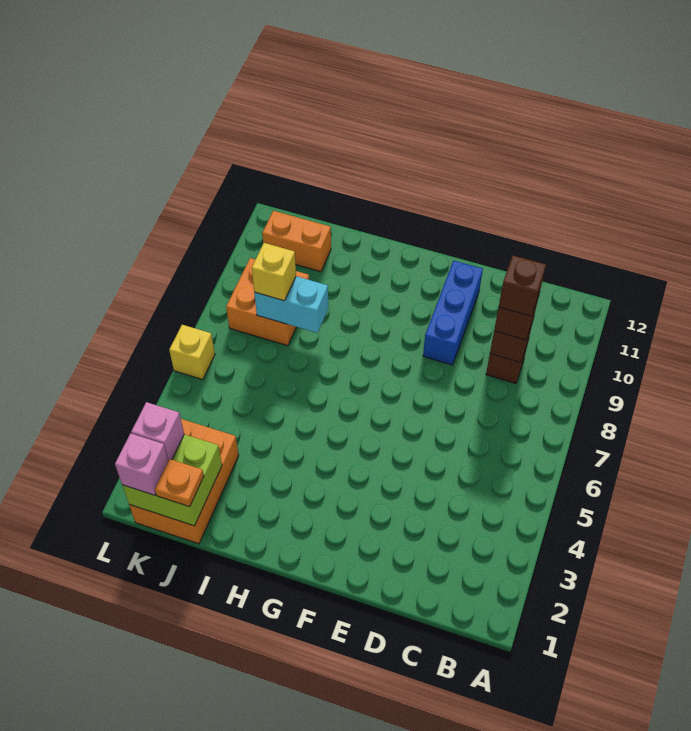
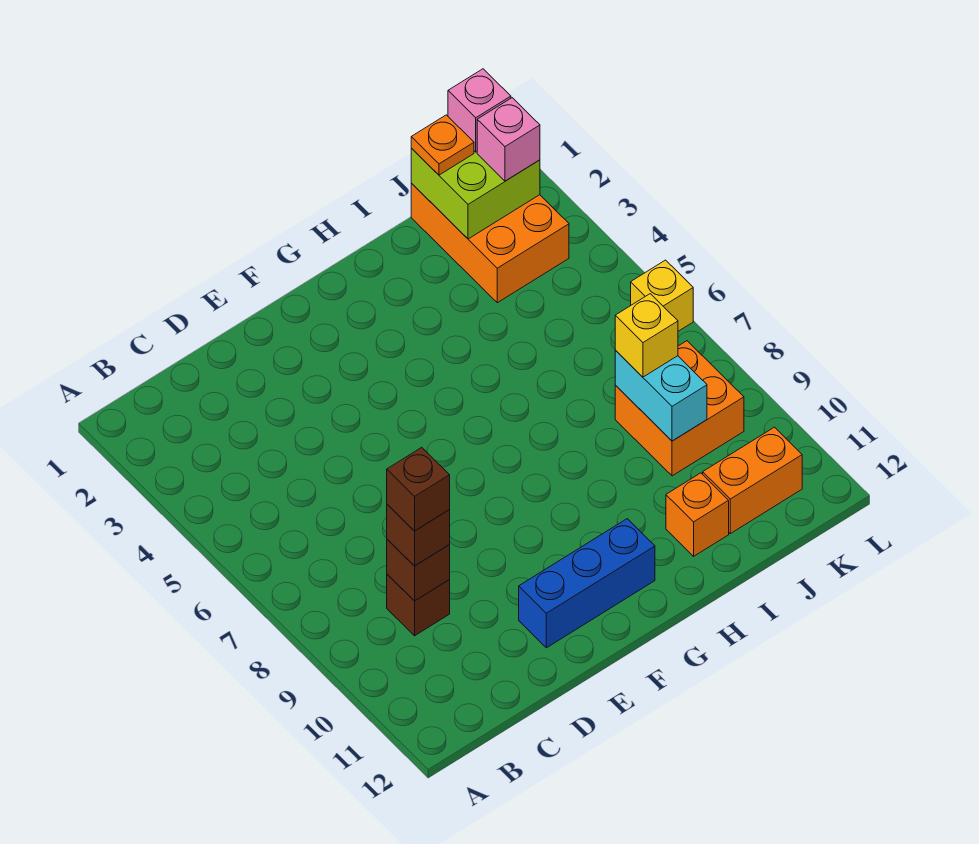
blue brick E9:E11 level 1 -> blue brick E11:G11 level 1
cyan brick I8:J8 level 2 -> cyan brick J8:J9 level 2
none -> orange brick I11 level 1

